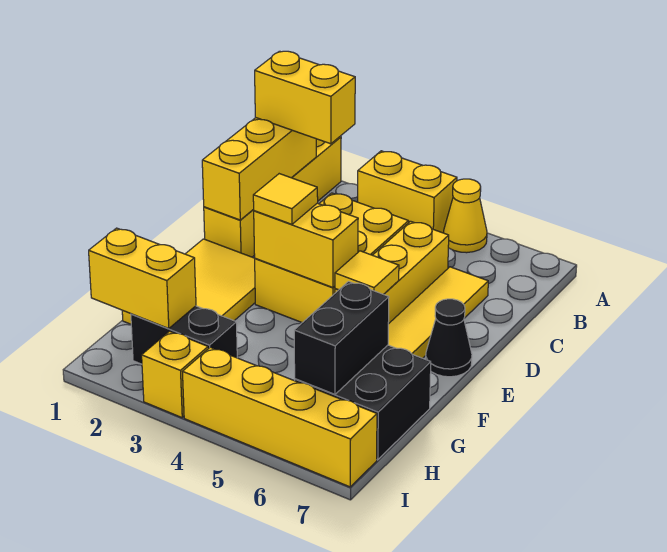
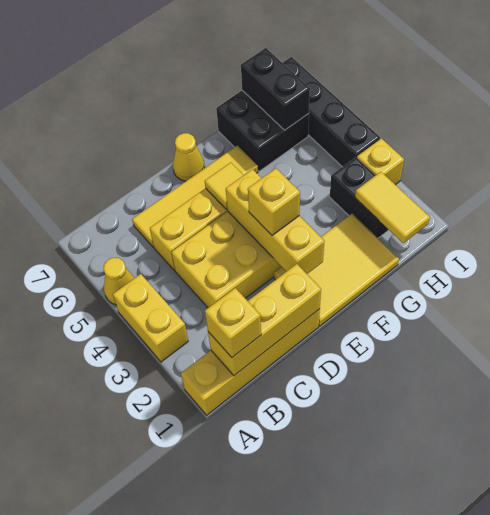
yellow brick B1:B2 level 3 -> yellow brick B1 level 3
yellow brick E3:E4 level 2 -> yellow brick E2:E4 level 2
yellow tile E3 level 3 -> yellow brick E3 level 3
black cone E7 level 1 -> yellow cone E7 level 1
black brick G6:H6 level 2 -> black brick H6:H7 level 2
yellow brick H1:H2 level 2 -> yellow tile H1:H2 level 2
yellow brick I4:I7 level 1 -> black brick I4:I7 level 1

